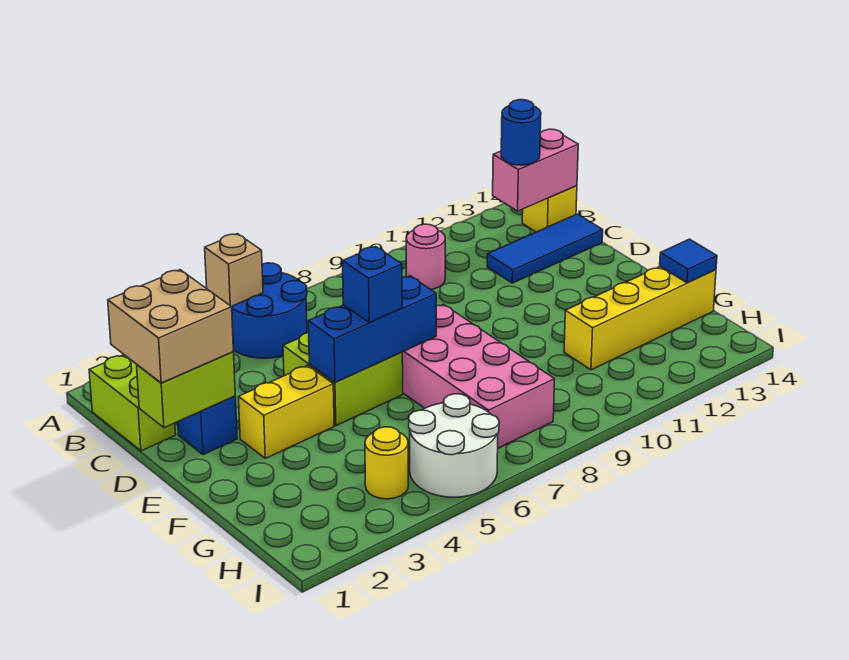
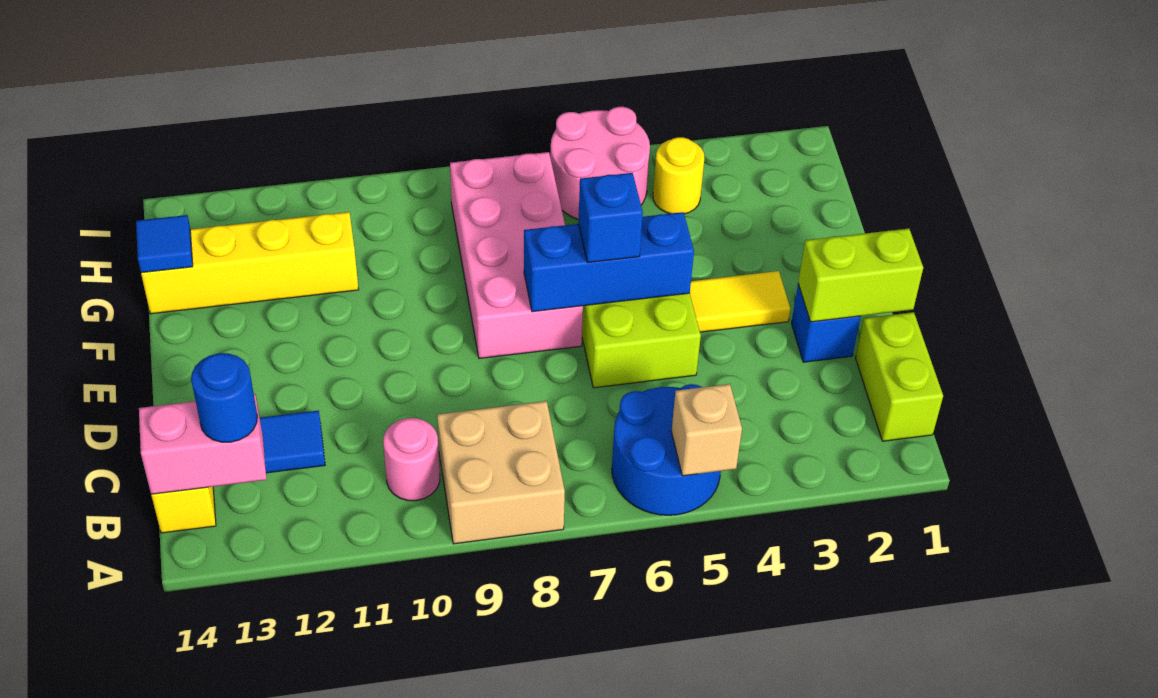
tan brick C1:D2 level 3 -> tan brick A8:B9 level 1
yellow brick E3:E4 level 1 -> yellow tile E3:E4 level 1
white round brick H5:I6 level 1 -> pink round brick H5:I6 level 1

